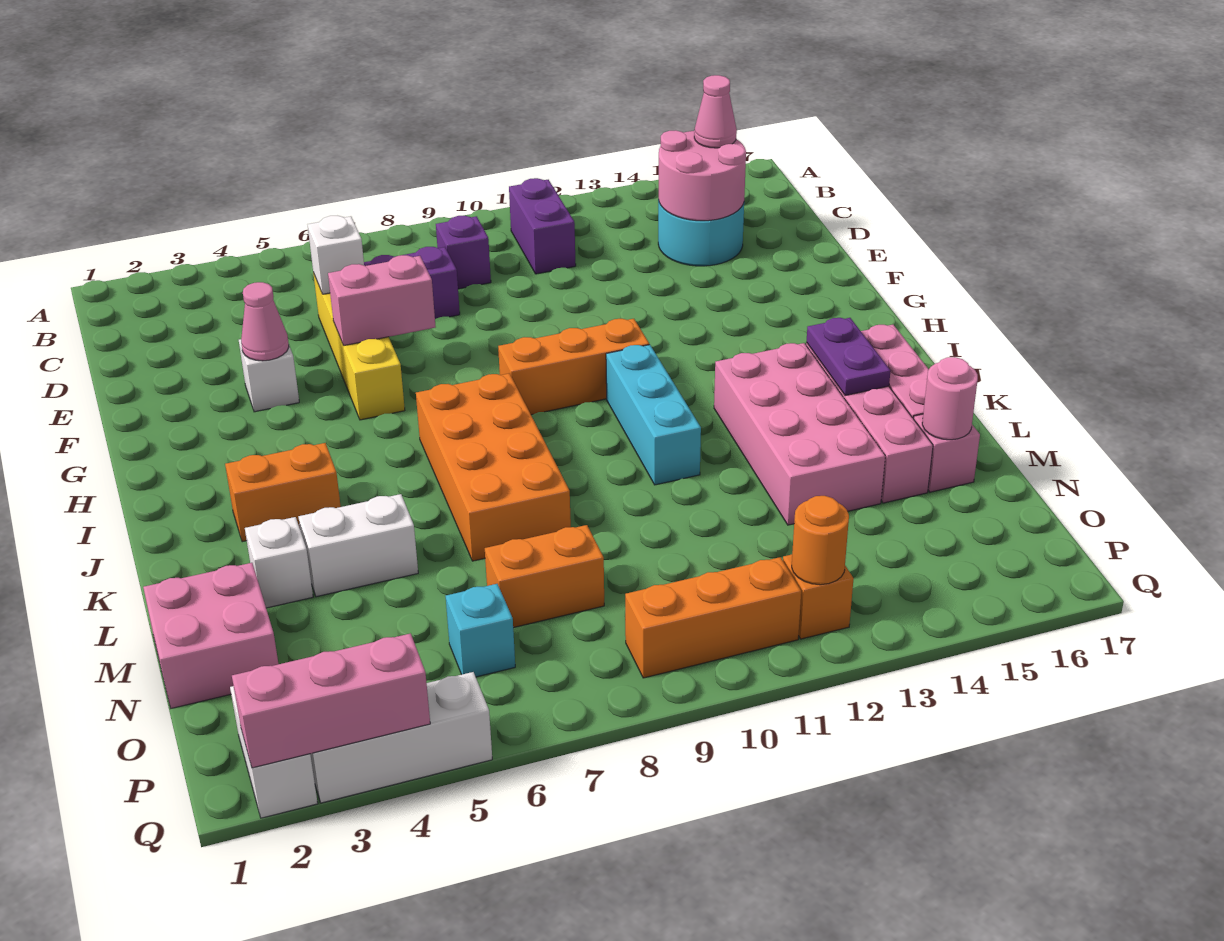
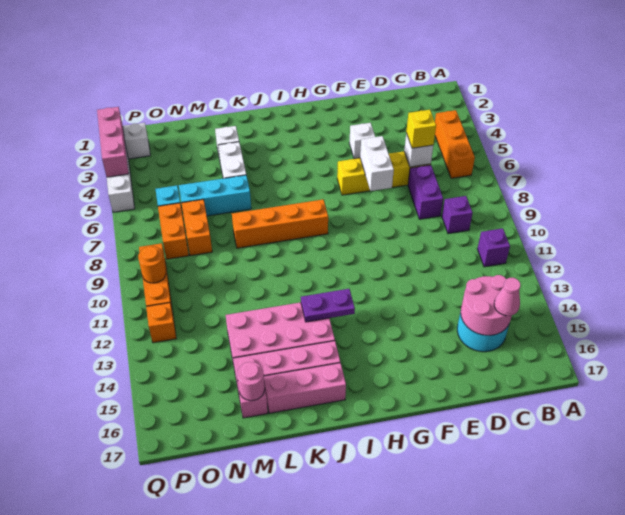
purple brick B11:C11 level 1 -> purple brick B11 level 1
none -> yellow brick D6 level 3
pink cone F4 level 2 -> none
pink brick F6:F7 level 2 -> white brick F6:F7 level 2
orange brick H9:H11 level 1 -> orange brick B4:B6 level 1
orange brick I7:L8 level 1 -> orange brick I8:L8 level 1
cyan brick I11:K11 level 1 -> cyan brick L6:N6 level 1
orange brick J3:J4 level 1 -> orange brick O7:O8 level 1
purple plate J15:K15 level 2 -> purple plate I13:J13 level 2
pink brick M1:N2 level 1 -> none
orange round brick P12 level 2 -> orange round brick P10 level 2

